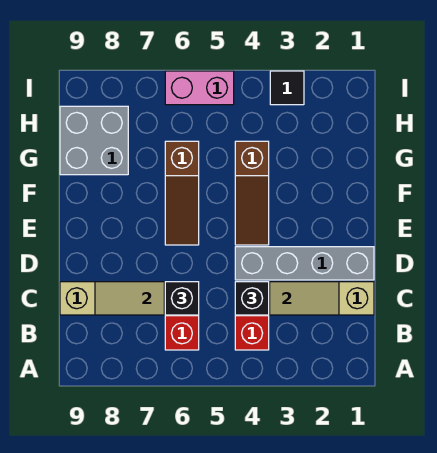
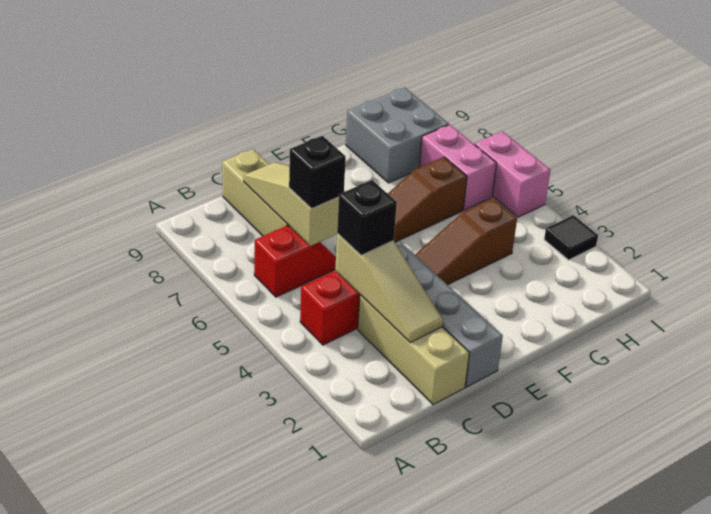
none -> pink brick H6:H7 level 1

